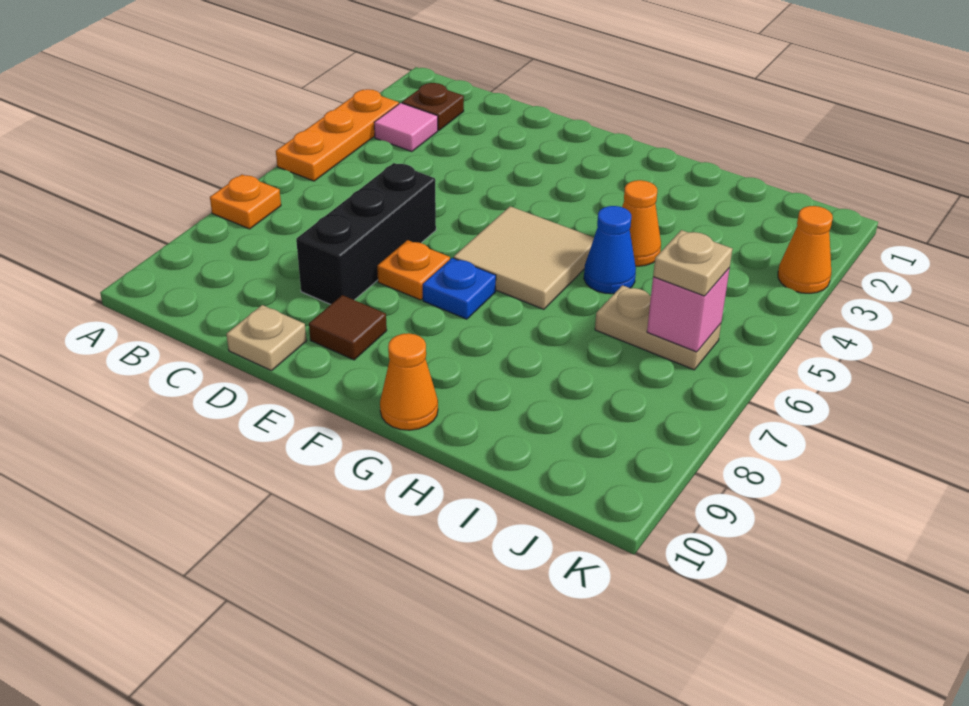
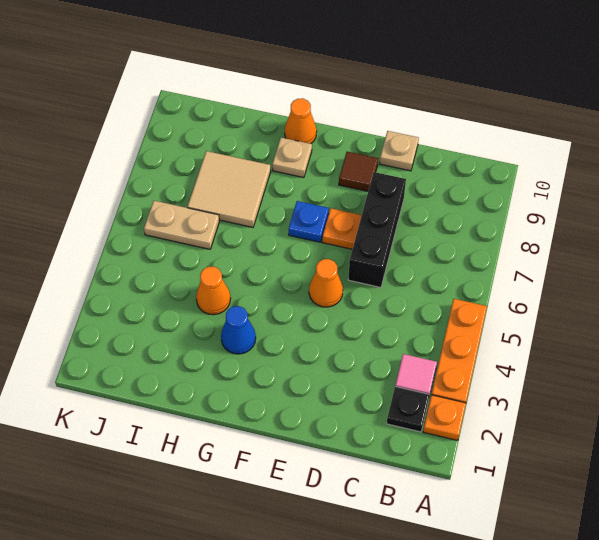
orange plate A7 level 1 -> orange plate A2 level 1
brown plate B2 level 1 -> black plate B2 level 1
tan tile F5:G6 level 1 -> tan tile H7:I8 level 1
blue cone H5 level 1 -> blue cone G3 level 1
pink brick J6 level 2 -> none
tan plate J6 level 3 -> tan plate G9 level 1
orange cone K3 level 1 -> orange cone E5 level 1

